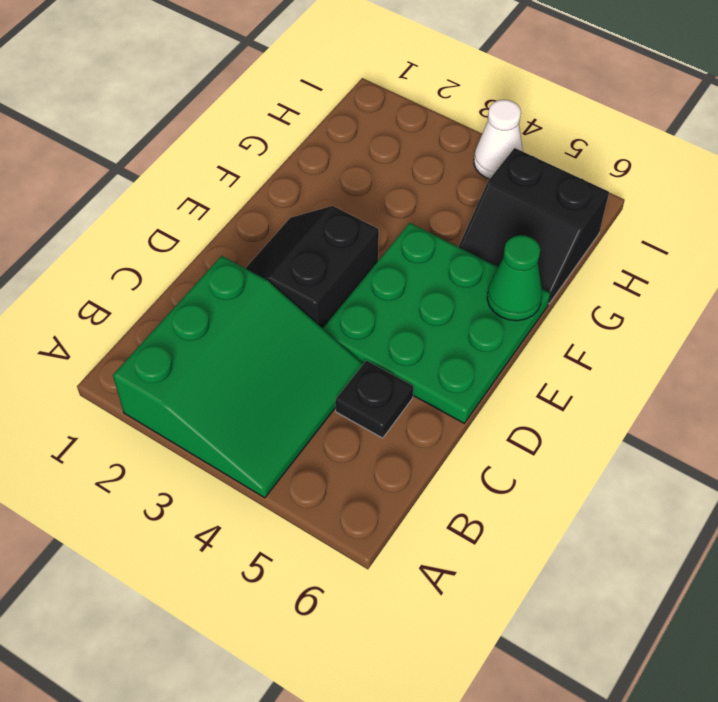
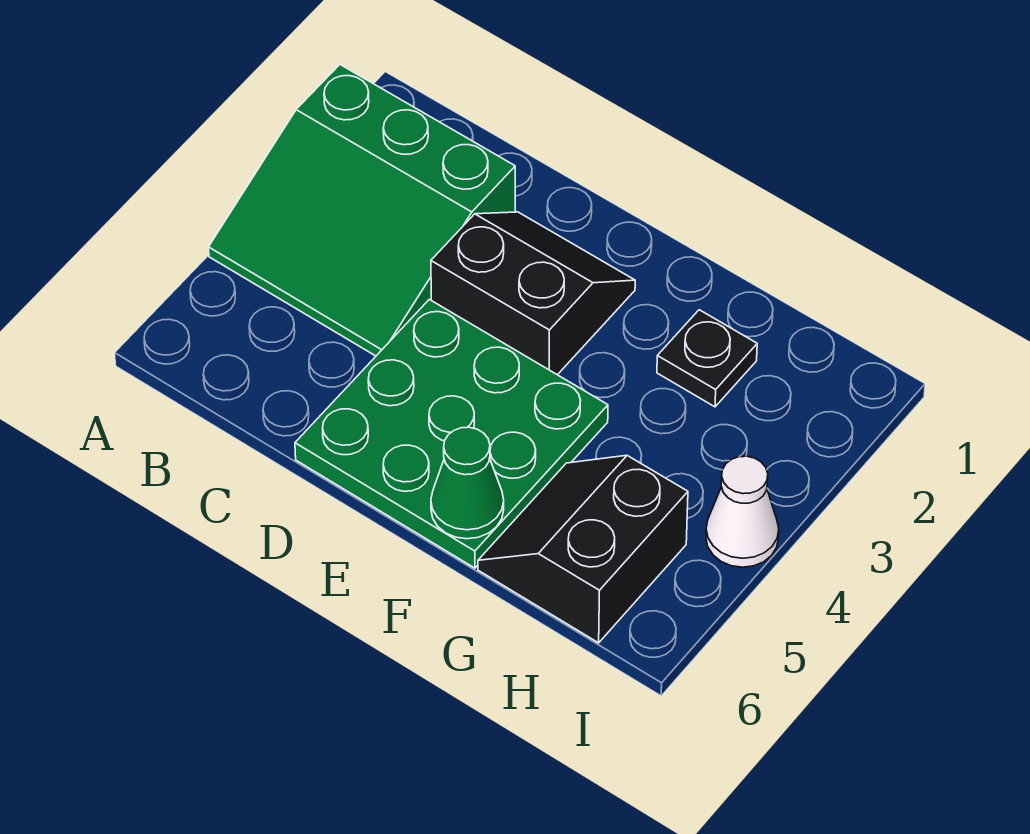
black plate C5 level 1 -> black plate G2 level 1

